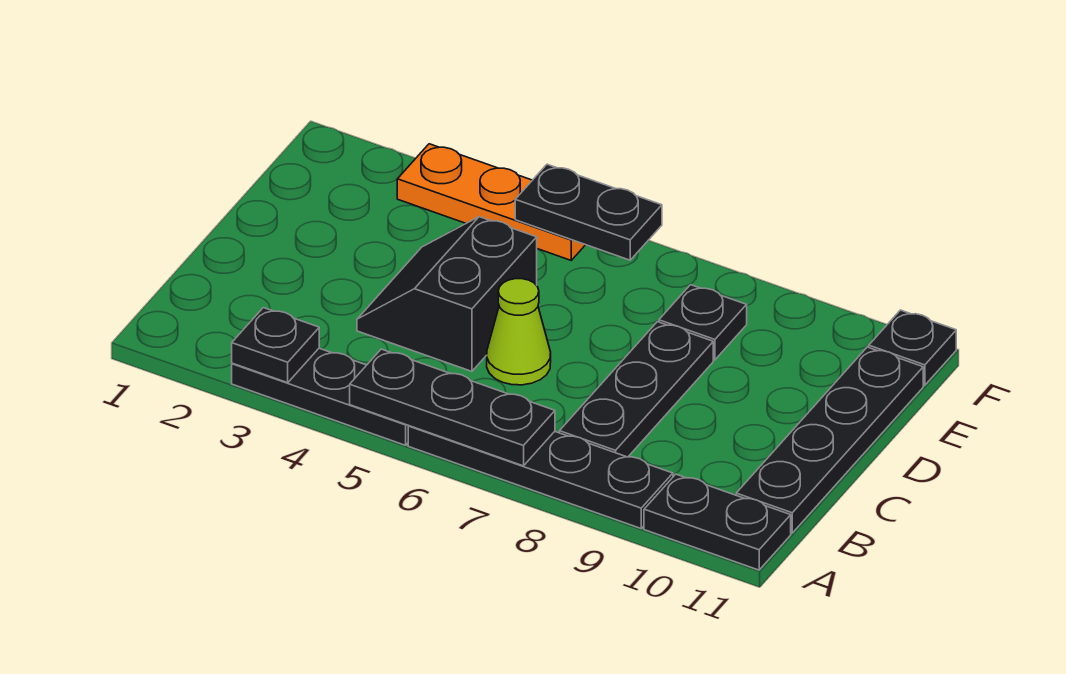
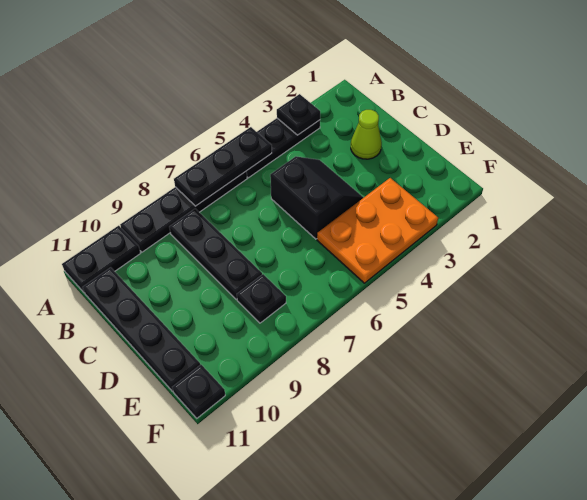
lime cone C6 level 1 -> lime cone C2 level 1
orange plate F3:F5 level 1 -> orange plate E3:F5 level 1
black plate F5:F6 level 2 -> none

